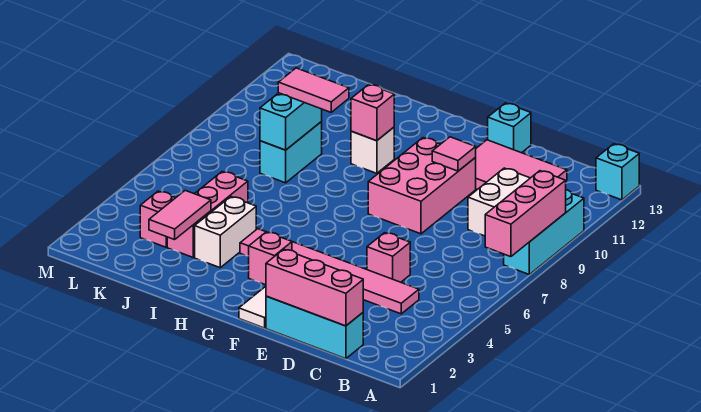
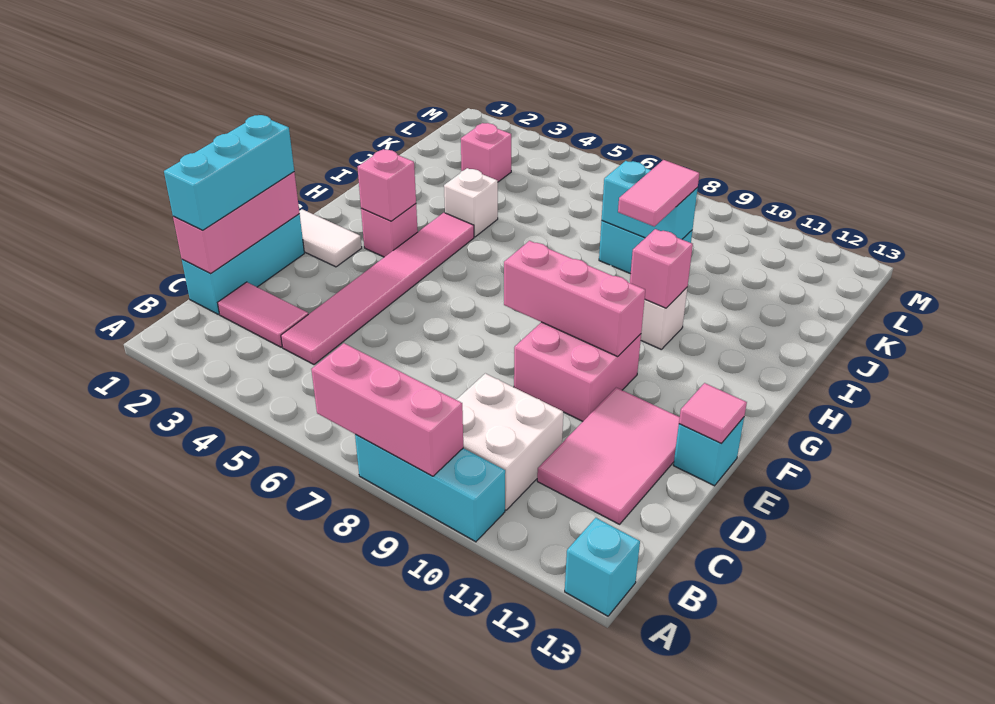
none -> cyan brick C1:E1 level 3
pink brick D5 level 1 -> pink brick G3 level 2
pink brick E8:F10 level 1 -> pink brick E9:F10 level 1
pink tile E10 level 2 -> pink tile E13 level 2
white brick I3:I4 level 1 -> white brick I4 level 1
pink tile J2:J3 level 2 -> pink tile C2:C3 level 1
pink brick J3:J5 level 1 -> pink brick F8:F10 level 2

